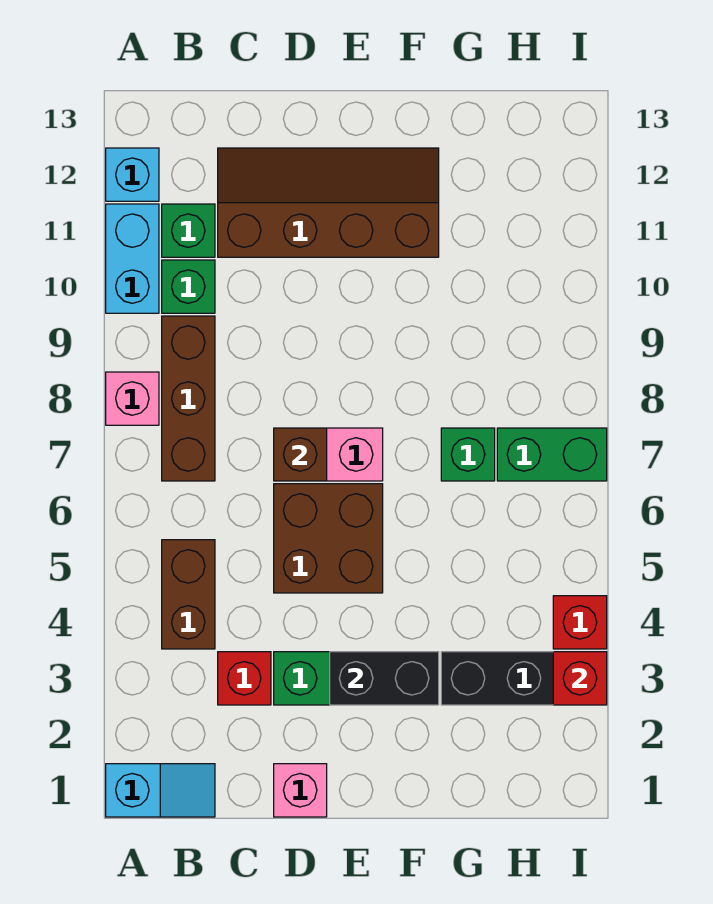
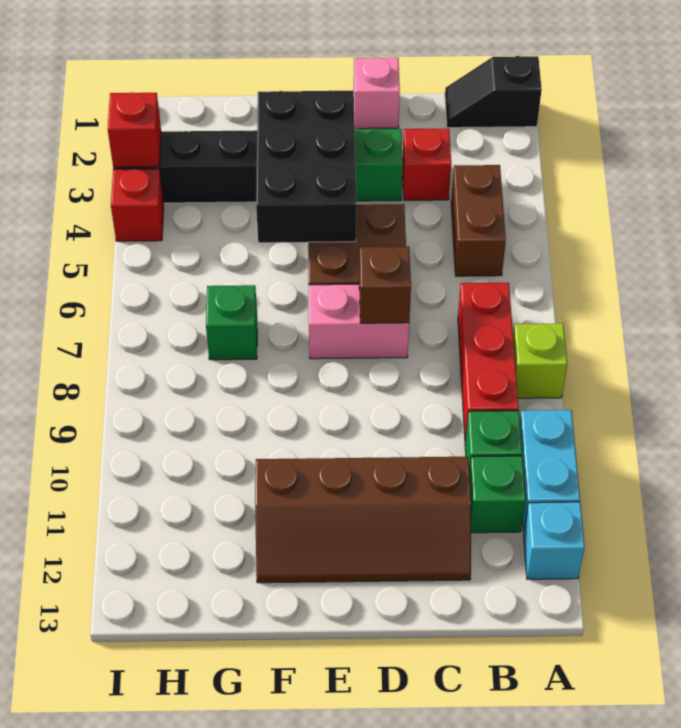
cyan slope A1:B1 level 1 top A -> black slope A1:B1 level 1 top A
pink brick A8 level 1 -> lime brick A8 level 1
brown brick B7:B9 level 1 -> red brick B7:B9 level 1
black brick E3:F3 level 2 -> black brick E3:F5 level 2
green brick H7:I7 level 1 -> none

